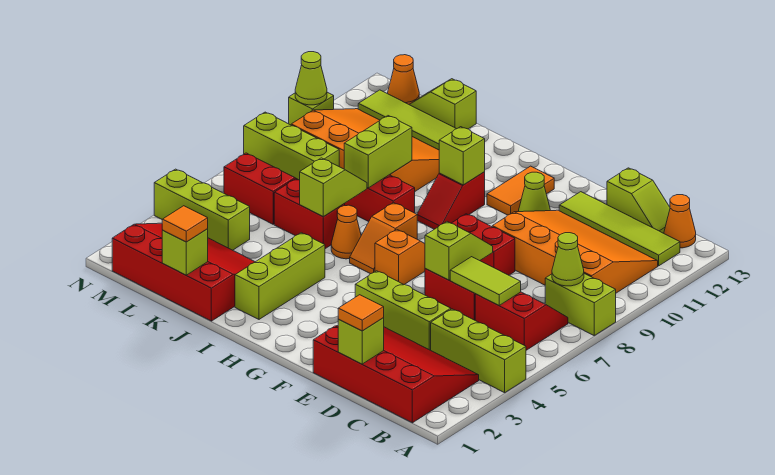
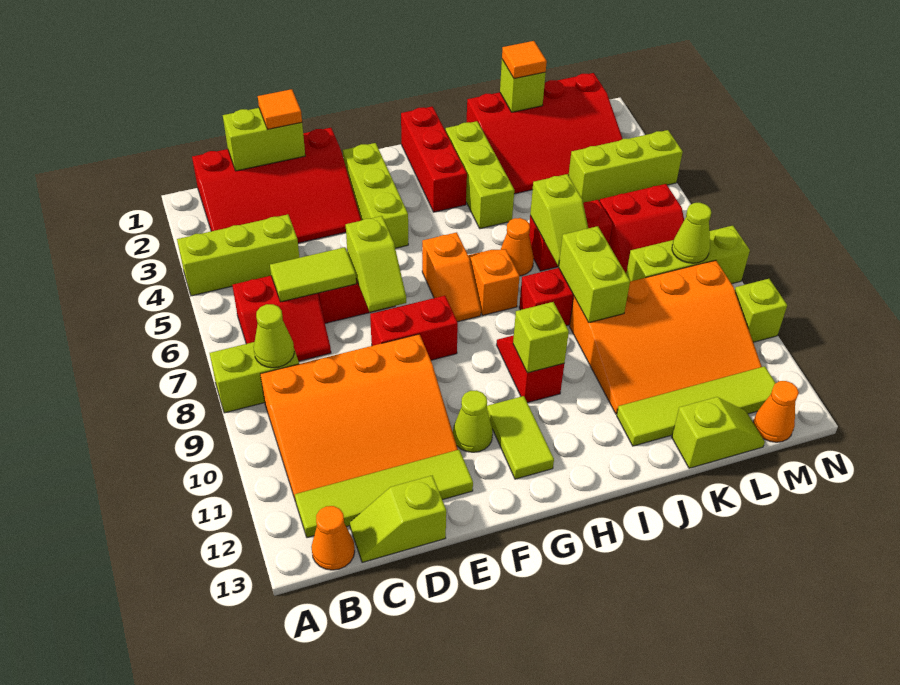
lime brick D1 level 2 -> lime brick C1:D1 level 2
lime brick D4:F4 level 1 -> lime brick F2:F4 level 1
orange tile G11:G12 level 1 -> lime tile G11:G12 level 1
none -> red brick H1:H3 level 1
lime cone N10 level 2 -> lime cone M8 level 2

